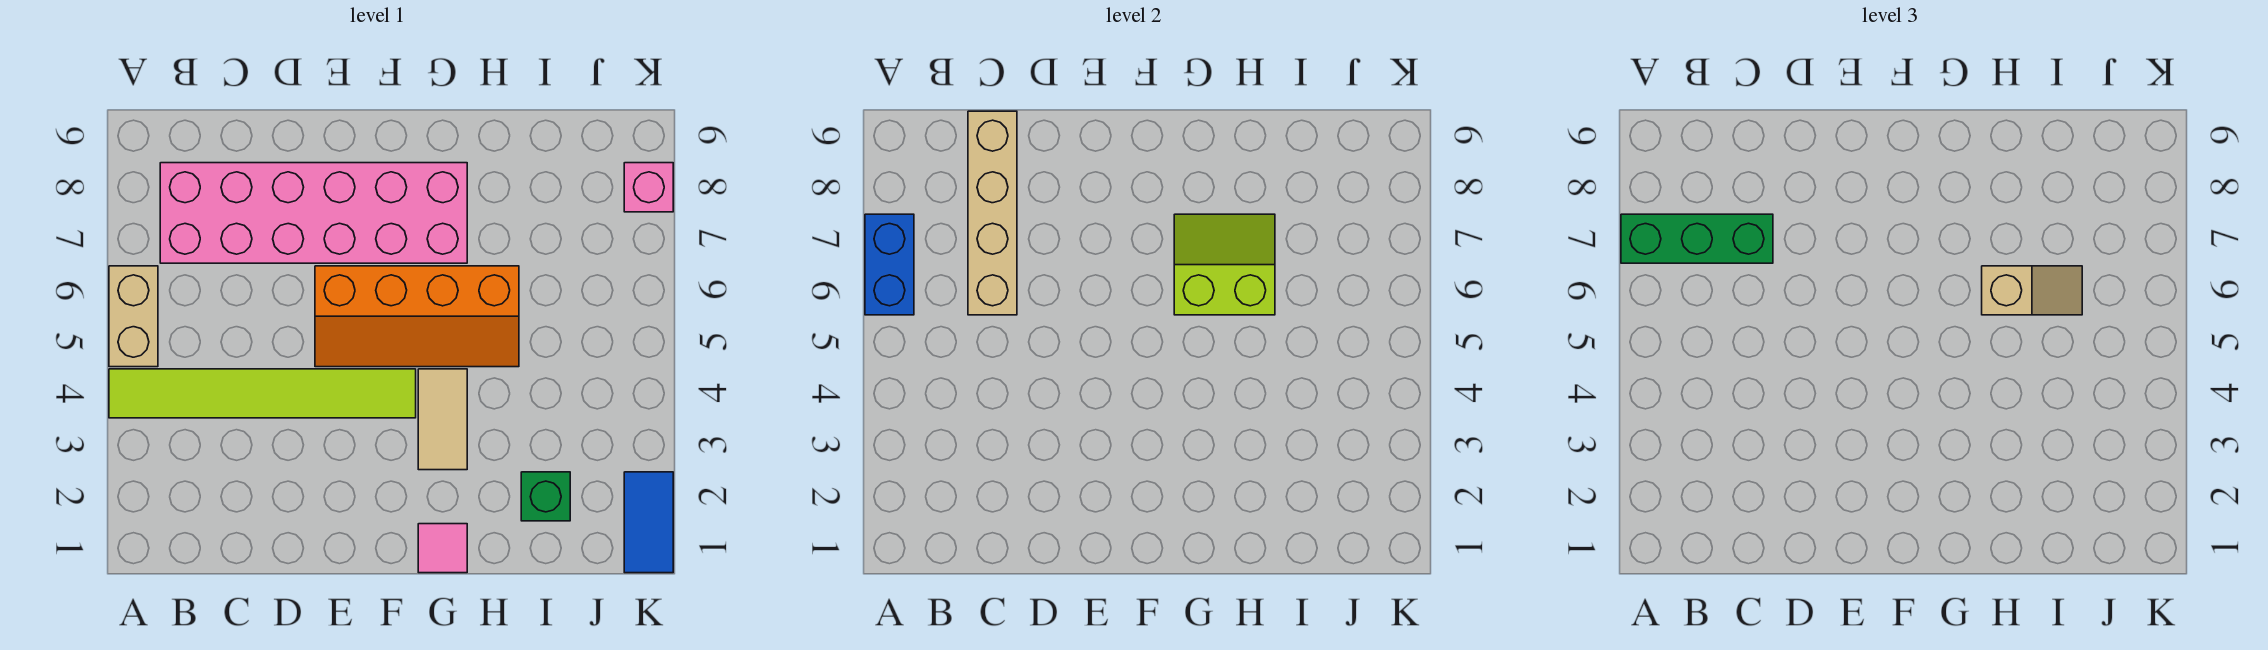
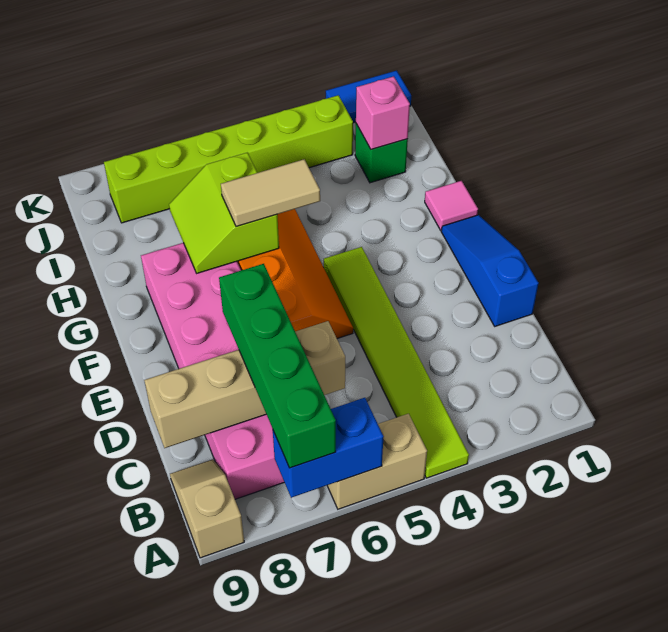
green brick A7:C7 level 3 -> green brick A7:D7 level 3
none -> blue slope D1:F1 level 1 top D
tan tile G3:G4 level 1 -> tan tile G5:G6 level 3
tan slope H6:I6 level 3 top H -> tan slope A9:B9 level 1 top A
none -> lime brick J3:J8 level 1
pink brick K8 level 1 -> pink brick I2 level 2

